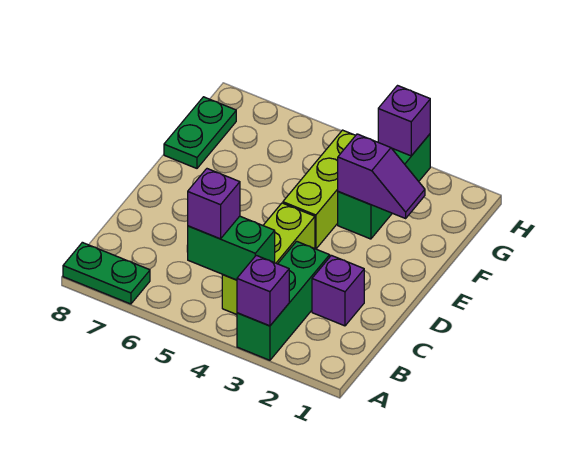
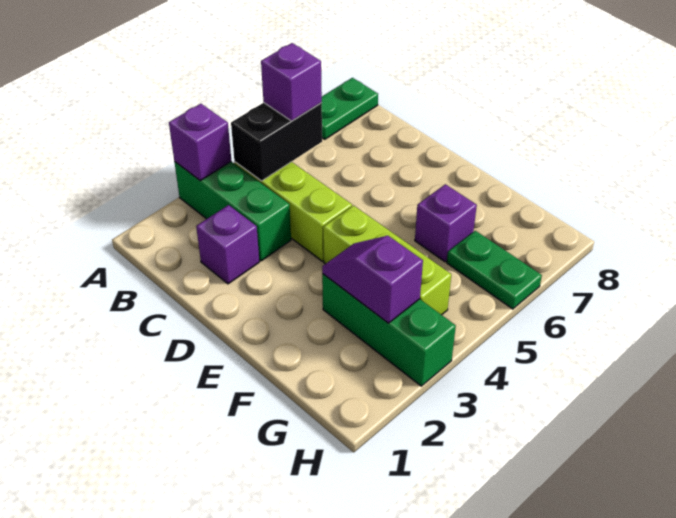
green brick B4:B5 level 2 -> black brick B4:B5 level 2
purple slope F2:F3 level 2 top 3 -> purple slope F3:G3 level 2 top G
green plate F8:G8 level 1 -> green plate G6:H6 level 1
purple brick H3 level 2 -> purple brick F6 level 1

